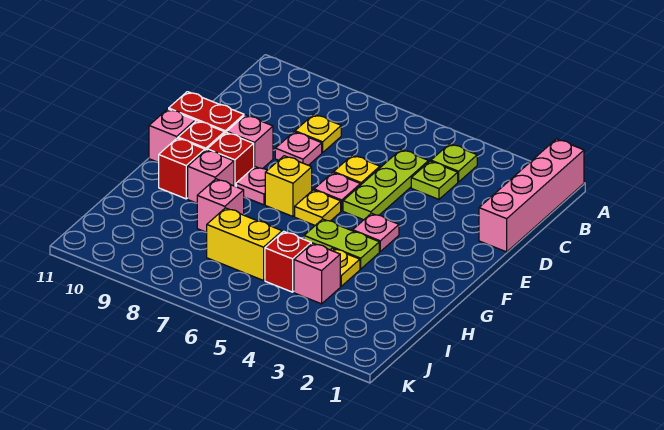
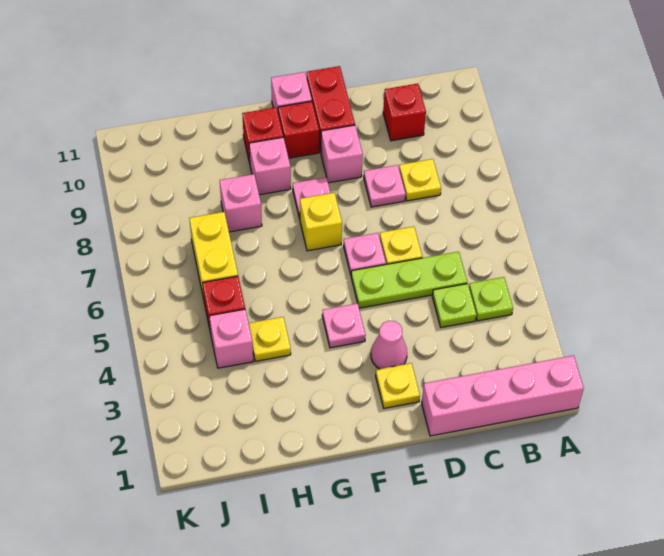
none -> pink cone E3 level 1
yellow plate F6 level 1 -> yellow plate E2 level 1
red brick F9 level 1 -> red brick C10 level 1
lime plate G4:G5 level 1 -> none

